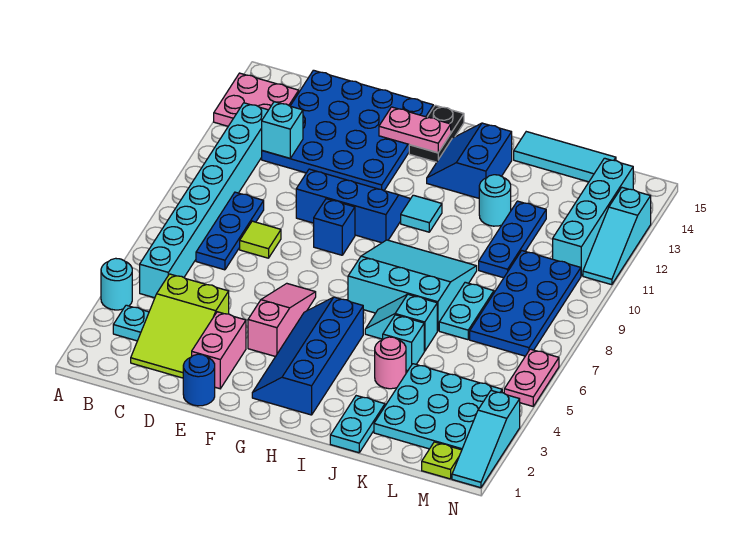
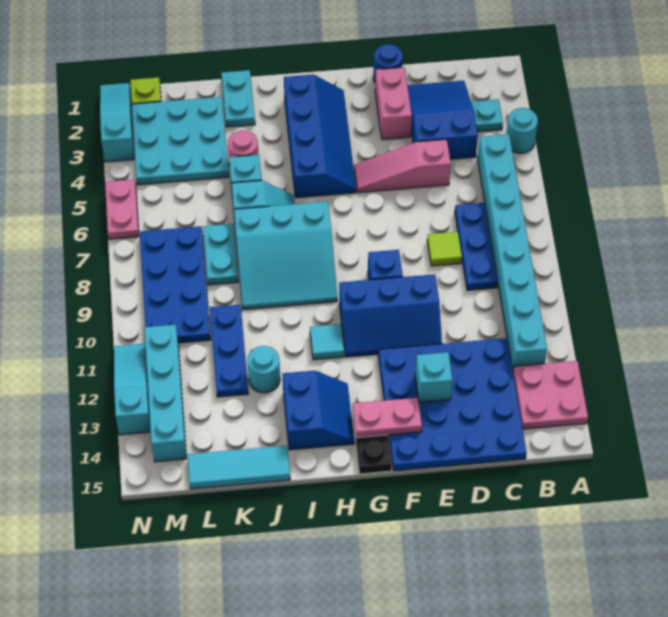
lime slope C2:D4 level 1 top 4 -> blue slope C2:D4 level 1 top 4
cyan brick C12 level 2 -> cyan brick E13 level 2
pink slope F4:F6 level 1 top 4 -> pink slope D5:F5 level 1 top D

